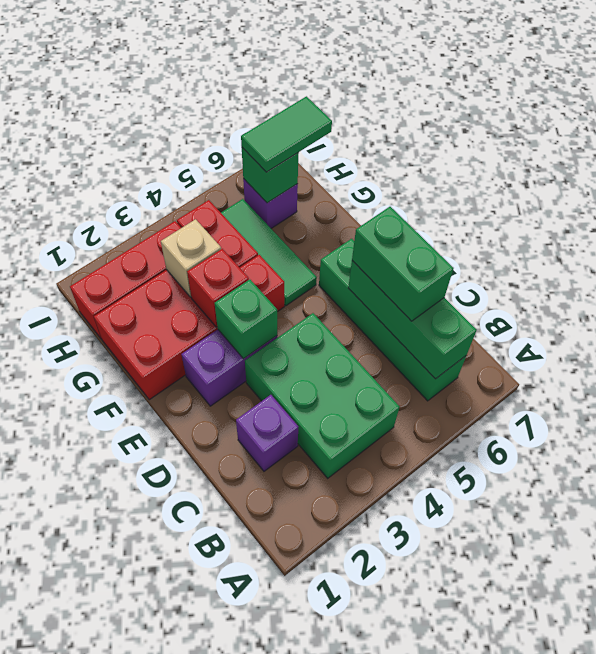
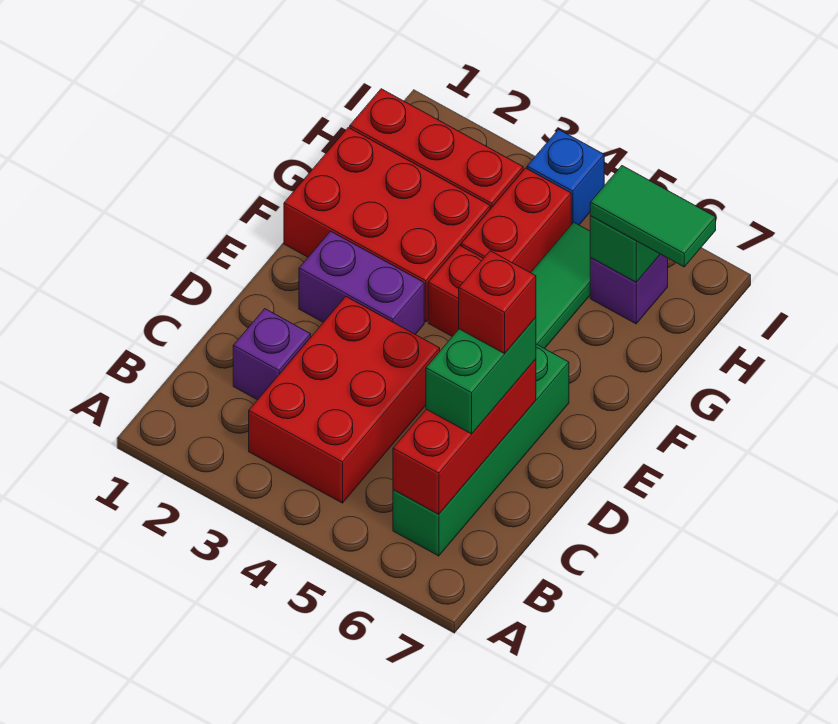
green brick B3:D4 level 1 -> red brick B3:D4 level 1
green brick B6:D6 level 2 -> red brick B6:D6 level 2
green brick E3 level 2 -> none
red brick F3 level 2 -> red brick D6 level 4
tan brick G3 level 2 -> none
none -> blue brick I4 level 1

